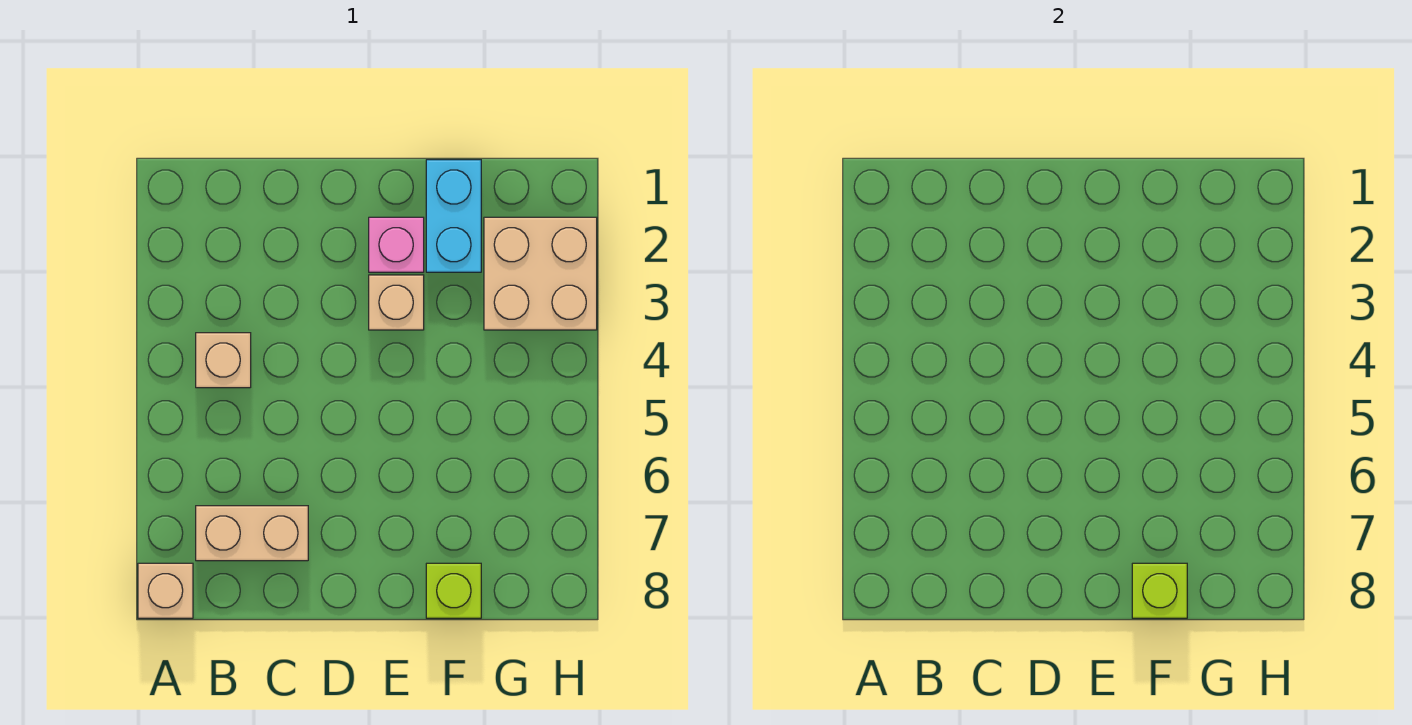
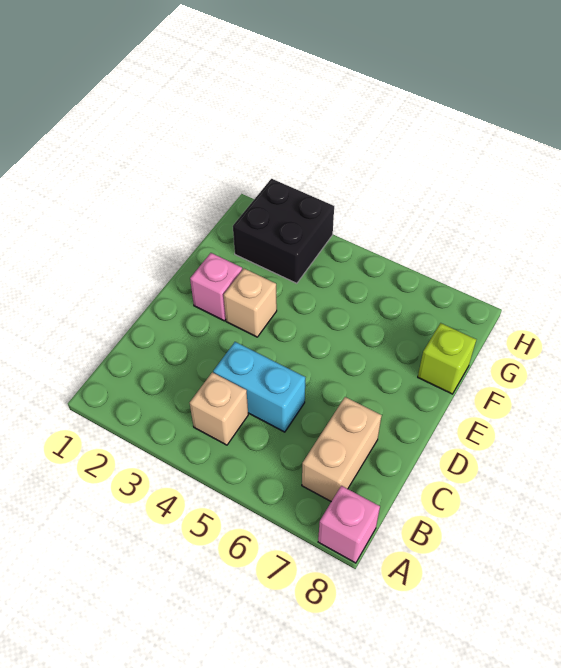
tan brick A8 level 1 -> pink brick A8 level 1
cyan brick F1:F2 level 1 -> cyan brick C4:C5 level 1
lime brick F8 level 2 -> none
tan brick G2:H3 level 1 -> black brick G2:H3 level 1

